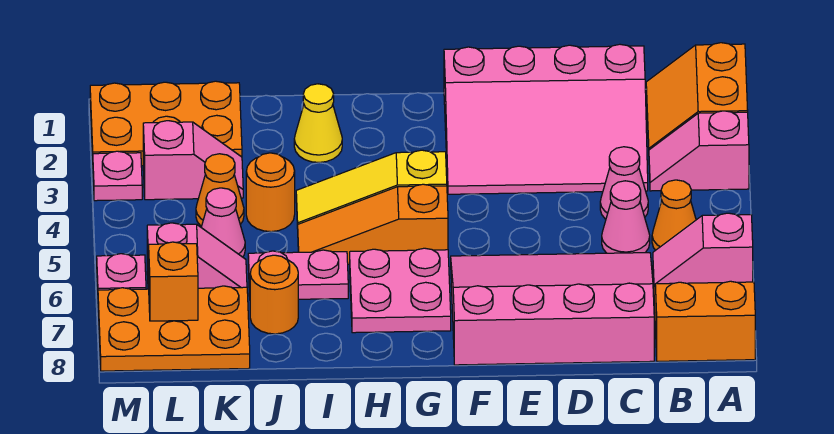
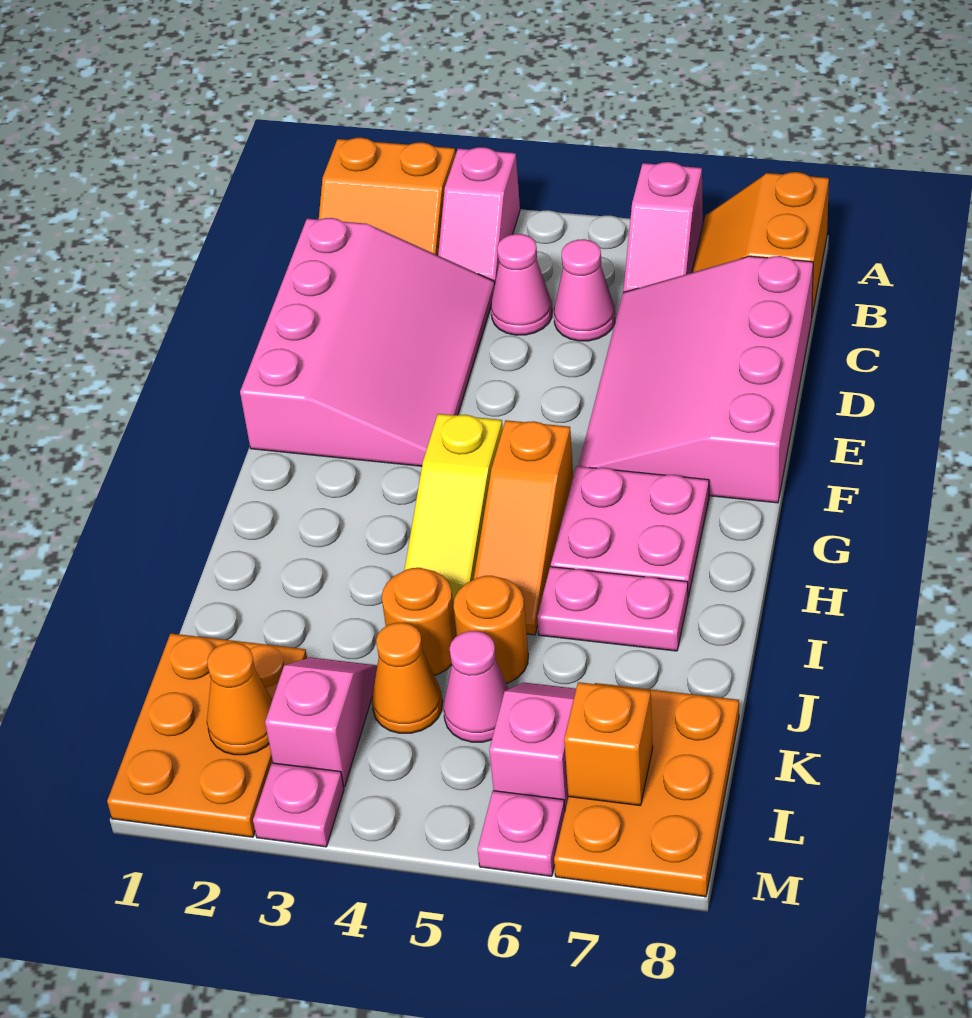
orange cone B5 level 1 -> orange cone L2 level 2
yellow cone I2 level 1 -> none
pink plate I6:J6 level 1 -> pink plate I6:I7 level 1
orange round brick J7 level 1 -> orange round brick J5 level 1

